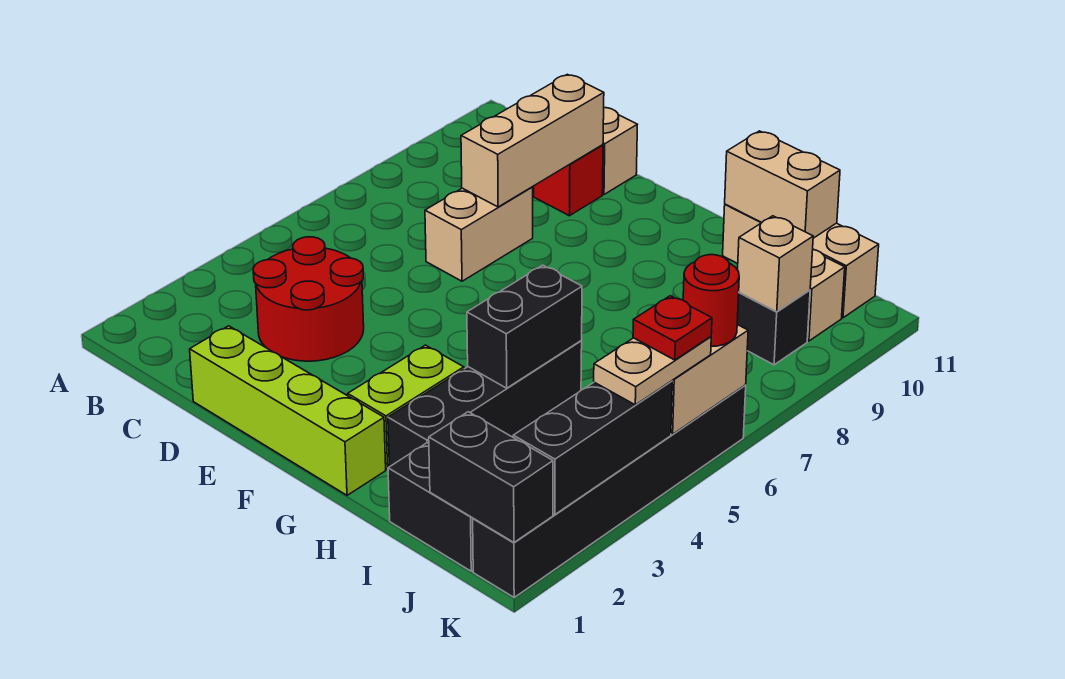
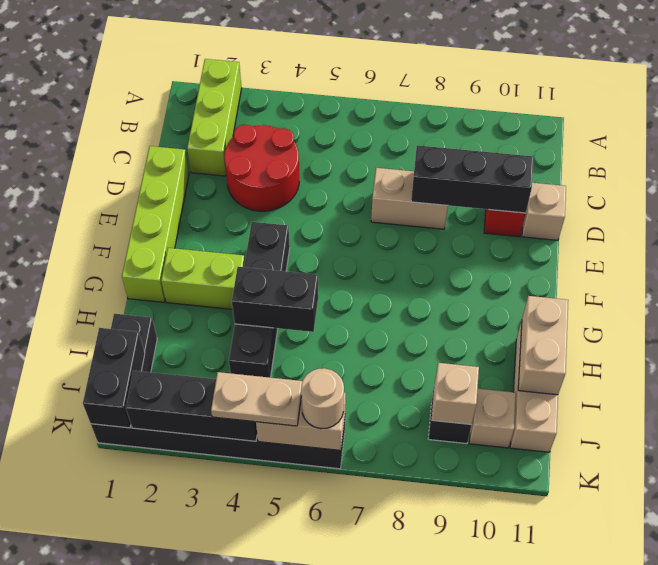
none -> lime brick A2:C2 level 1
tan brick D8:D10 level 2 -> black brick D8:D10 level 2
black brick H2:H5 level 1 -> black brick F4:I4 level 1
red plate K5 level 4 -> none
red round brick K6 level 3 -> tan round brick K6 level 3

